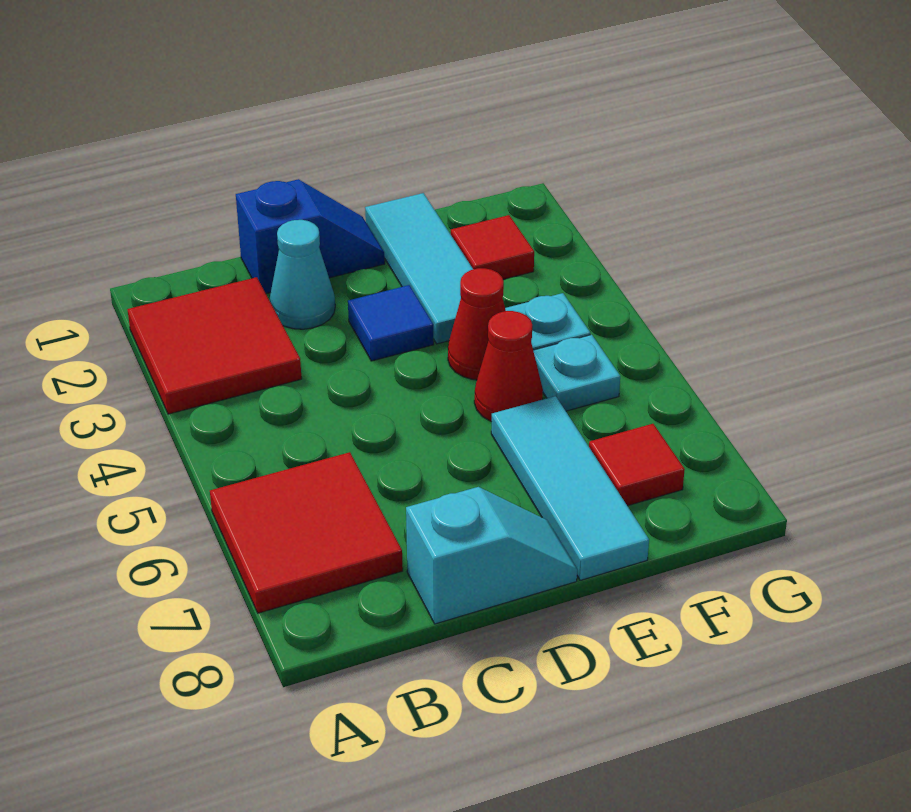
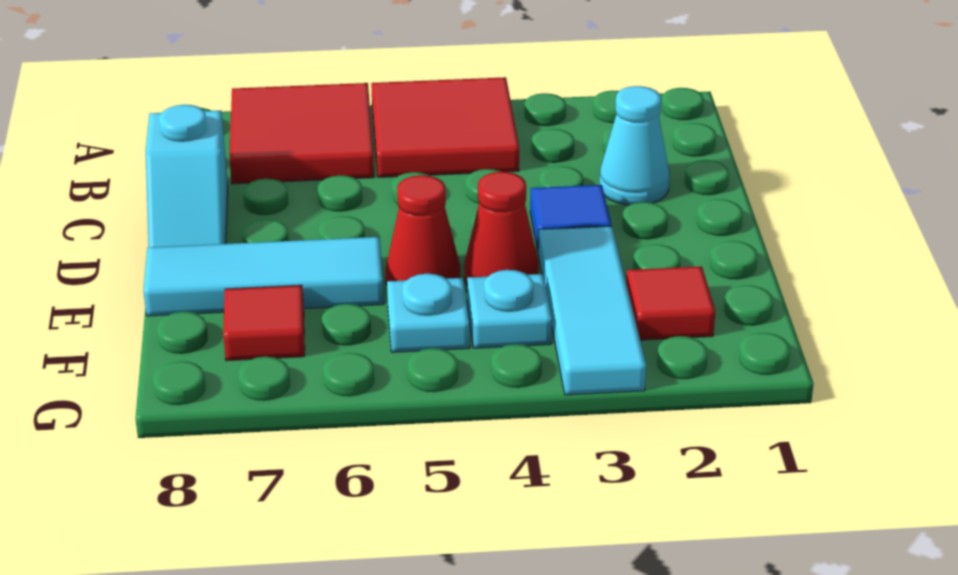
red tile A2:B3 level 1 -> red tile A4:B5 level 1
blue slope C1:D1 level 1 top C -> none
cyan tile E1:E3 level 1 -> cyan tile E3:G3 level 1

